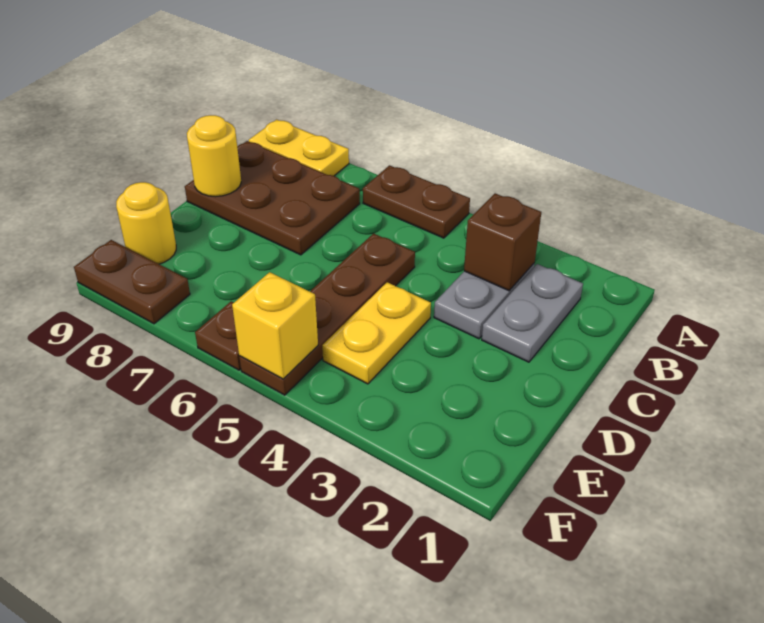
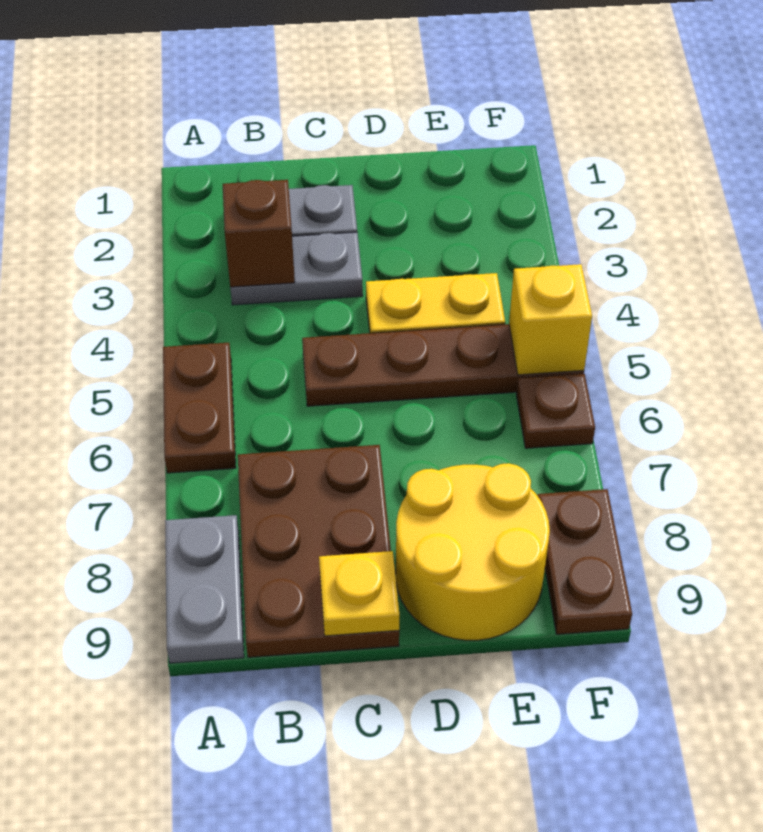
yellow plate A8:A9 level 1 -> grey plate A8:A9 level 1
yellow round brick C9 level 2 -> yellow plate C9 level 2
yellow round brick E9 level 1 -> yellow round brick D8:E9 level 1

